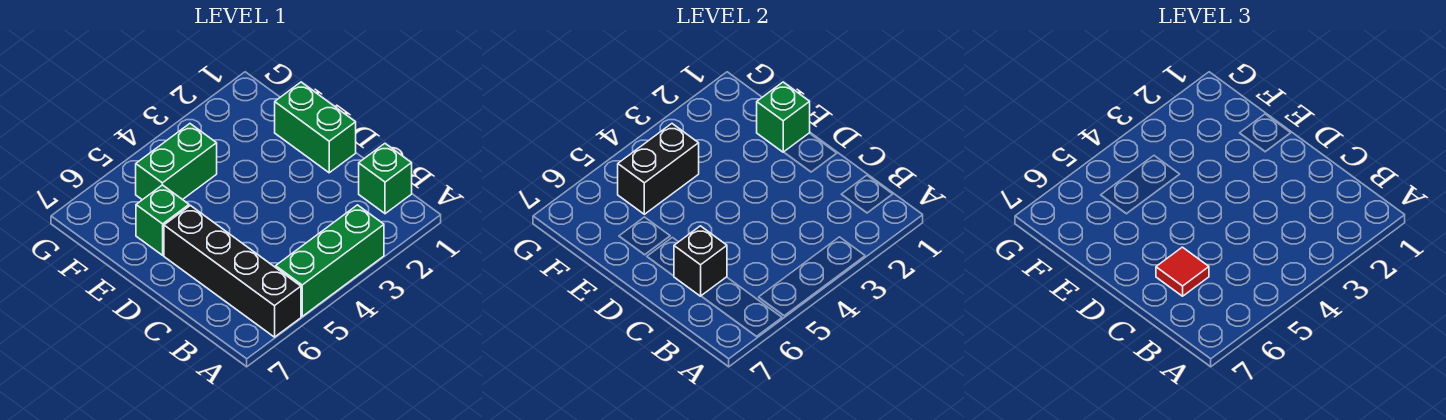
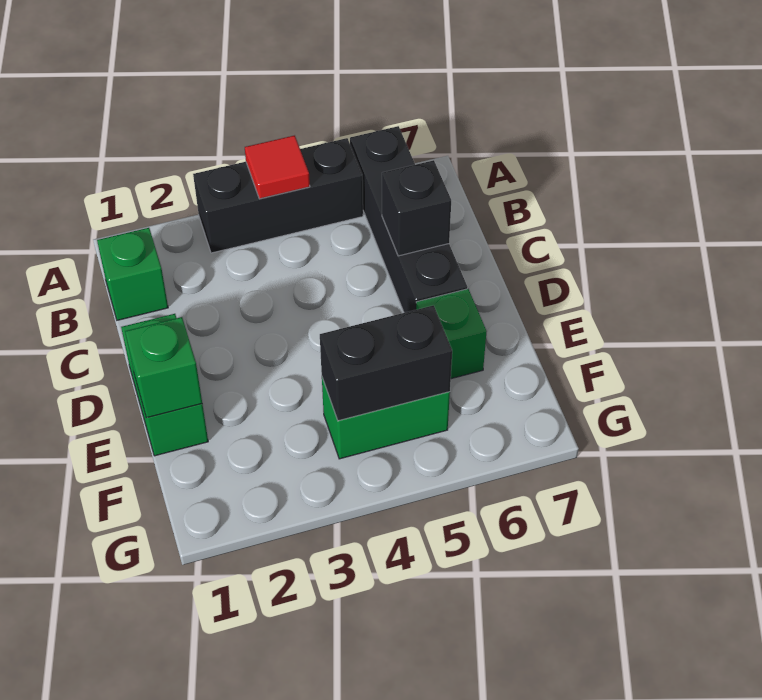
green brick A3:A5 level 1 -> black brick A3:A5 level 1
red tile C6 level 3 -> red tile A4 level 2

